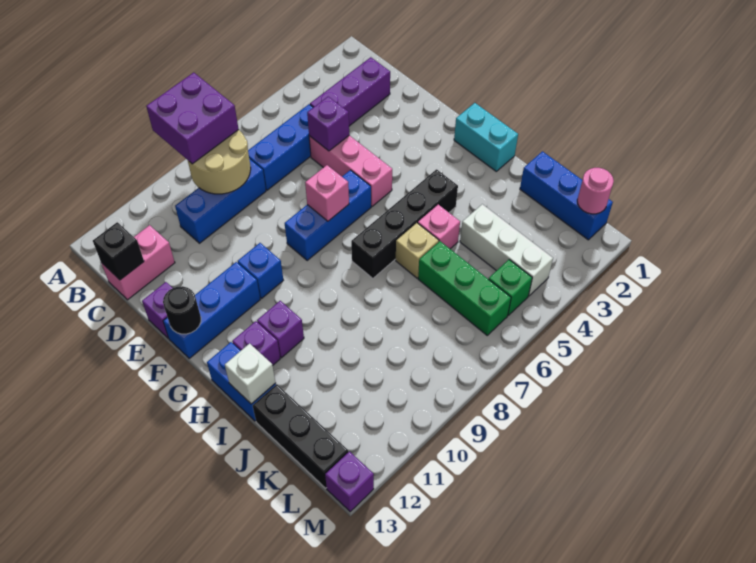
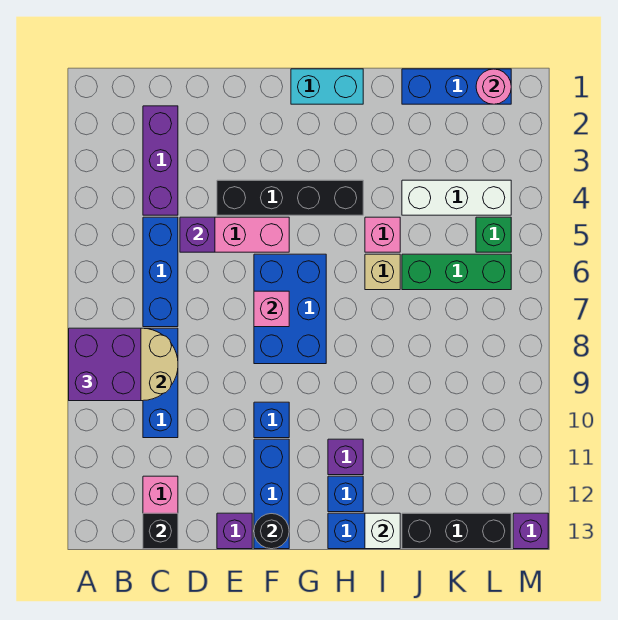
blue brick F6:F8 level 1 -> blue brick F6:G8 level 1
black brick H4:H7 level 1 -> black brick E4:H4 level 1
purple brick H12 level 1 -> blue brick H12 level 1

